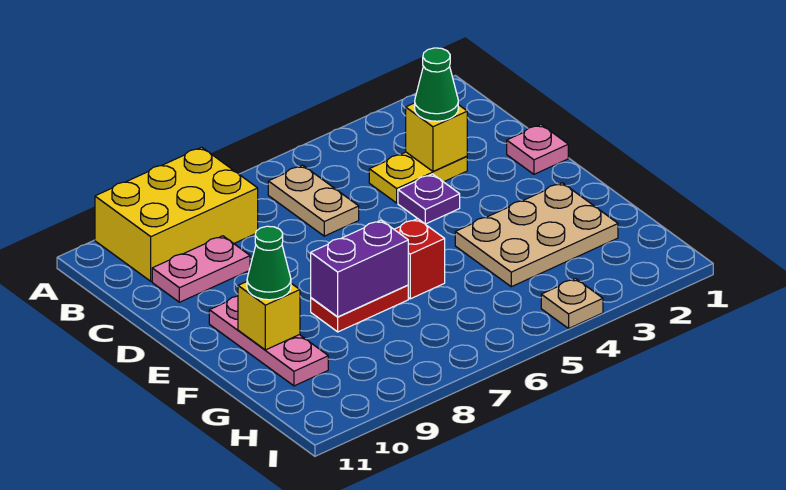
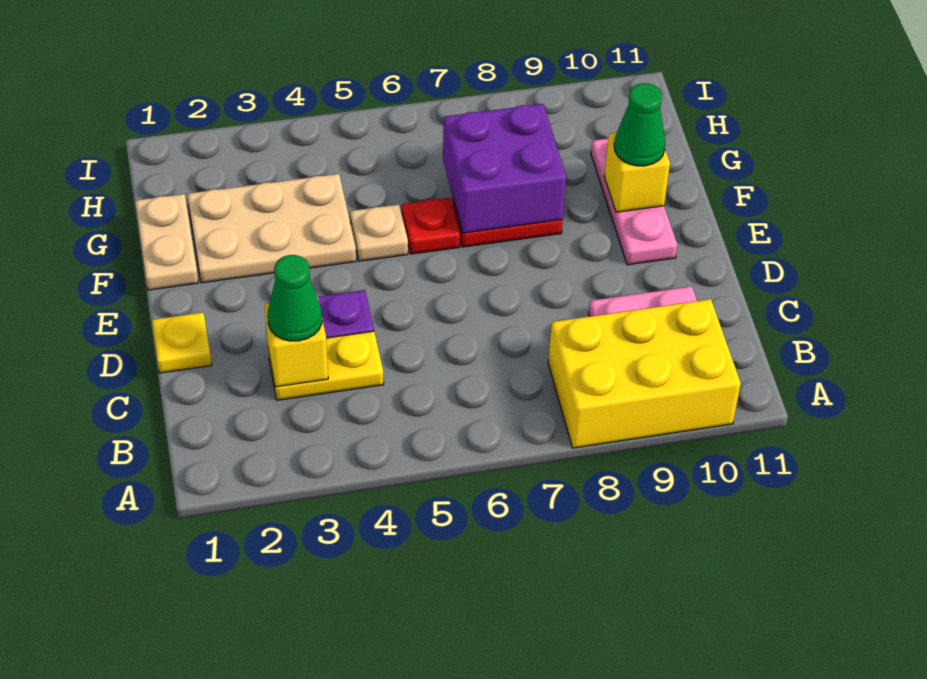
tan plate B6:C6 level 1 -> tan plate F1:G1 level 1
pink plate D1 level 1 -> yellow plate D1 level 1
red brick F6 level 1 -> red plate F6 level 1
purple brick F7:F8 level 2 -> purple brick F7:G8 level 2
tan plate I4 level 1 -> tan plate F5 level 1

